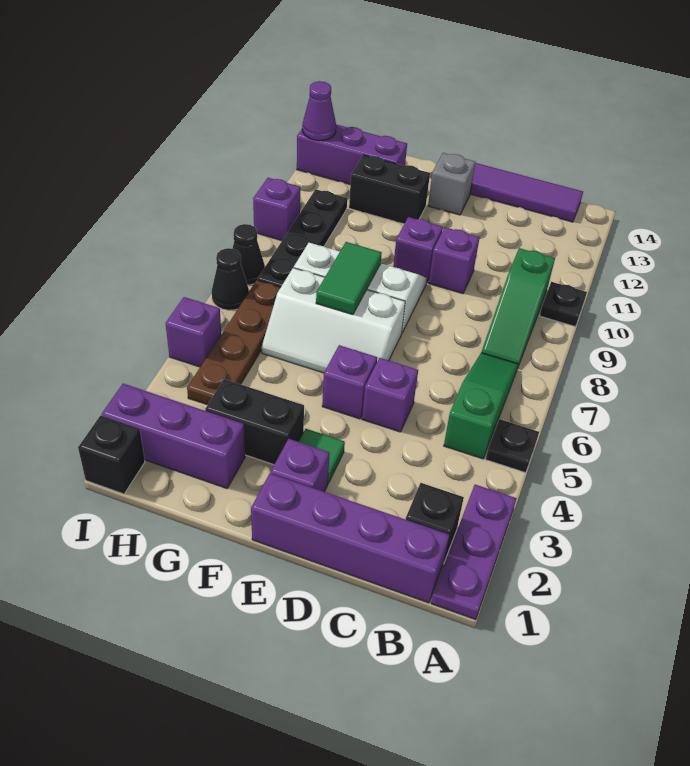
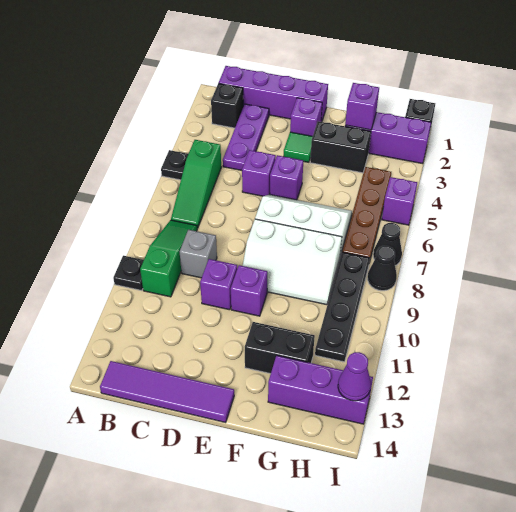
purple plate A1:A3 level 1 -> purple plate C2:C4 level 1
grey brick E13 level 1 -> grey brick C9 level 1
green tile F7:F8 level 2 -> none
purple brick I10 level 1 -> purple brick G2 level 2

